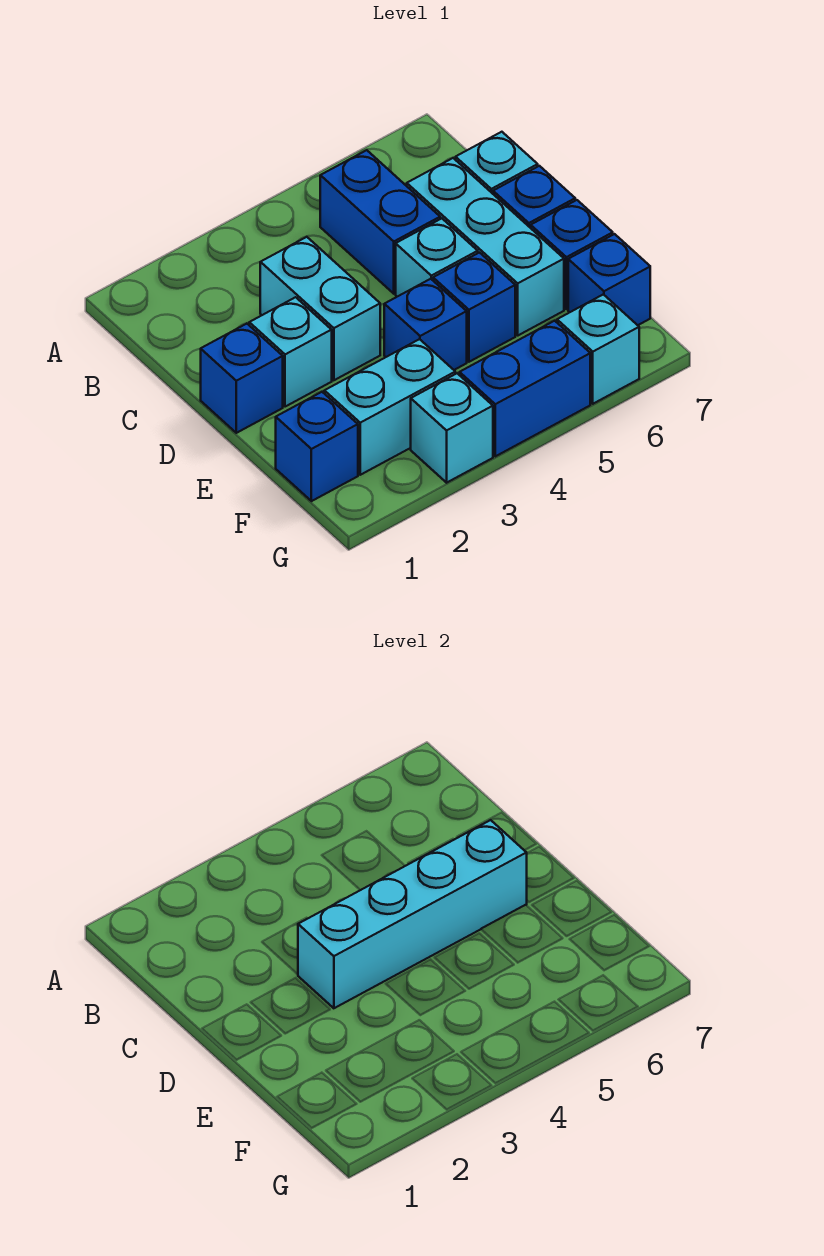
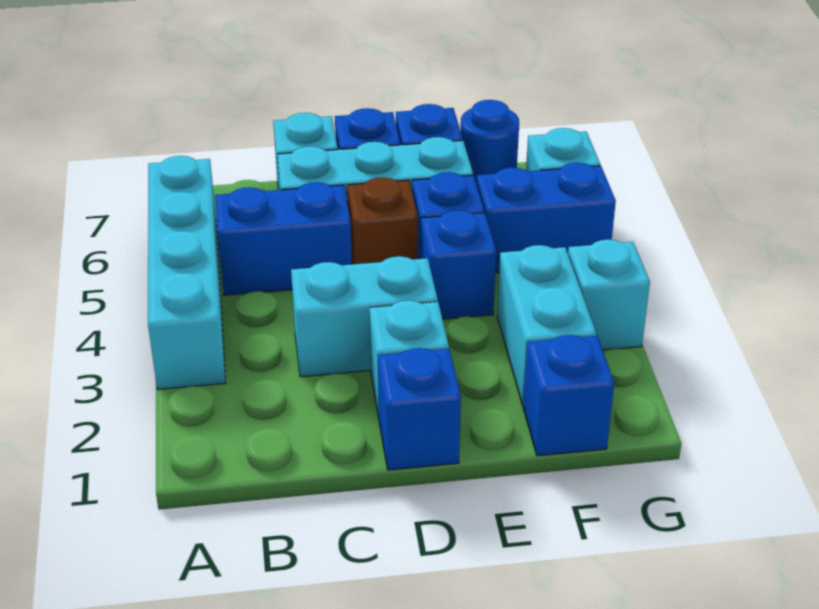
cyan brick D3:D6 level 2 -> cyan brick A3:A6 level 1
cyan brick D5 level 1 -> brown brick D5 level 1
blue brick F7 level 1 -> blue round brick F7 level 1
blue brick G4:G5 level 1 -> blue brick F5:G5 level 1

